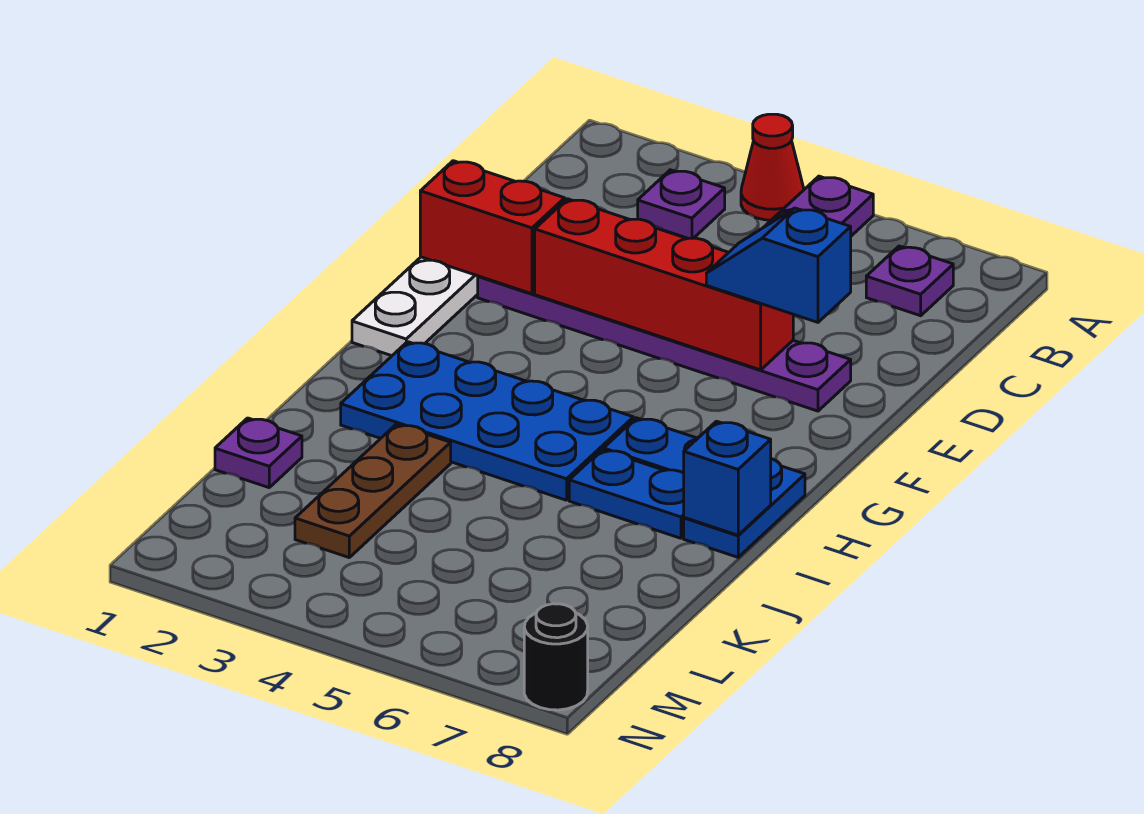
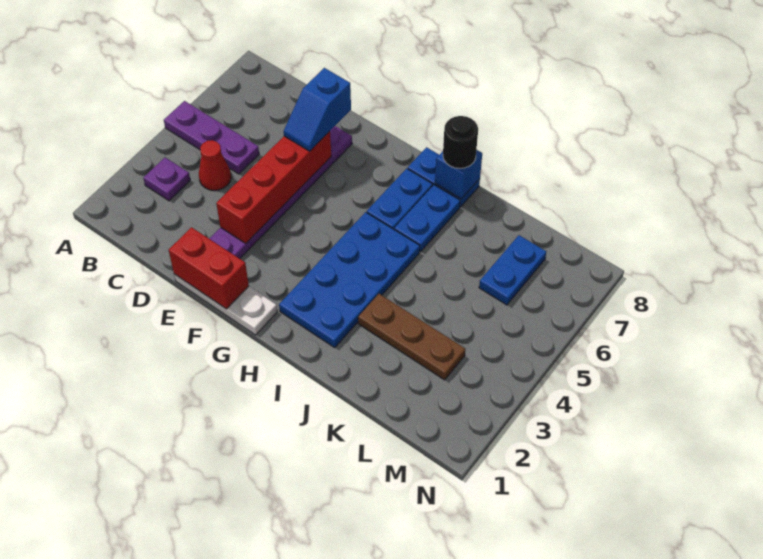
red cone A4 level 1 -> red cone C4 level 1
purple plate B7 level 1 -> none
red brick E1:E2 level 2 -> red brick E1:F1 level 2
purple plate K1 level 1 -> none
none -> blue plate L6:L7 level 1
black round brick N8 level 1 -> black round brick I8 level 3

